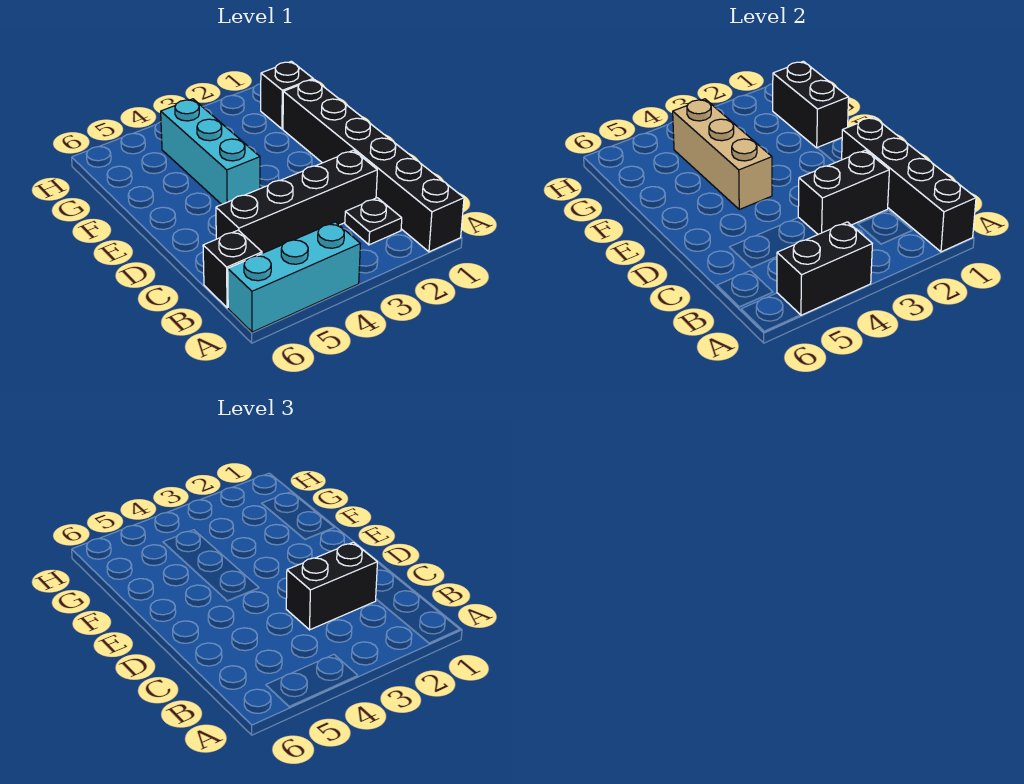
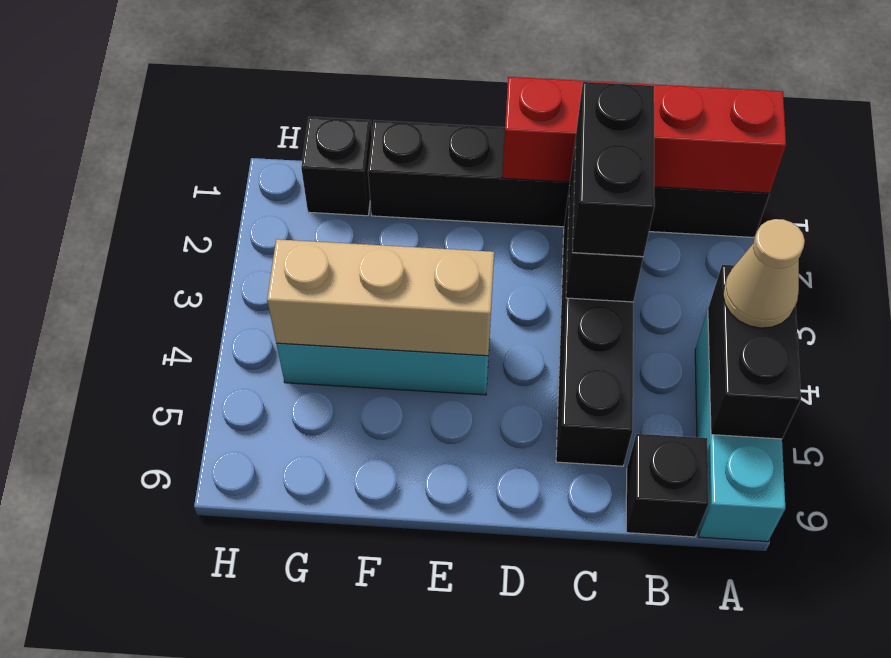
black brick A1:D1 level 2 -> red brick A1:D1 level 2
none -> tan cone A4 level 3
black plate B2 level 1 -> none
black brick F1:G1 level 2 -> none

